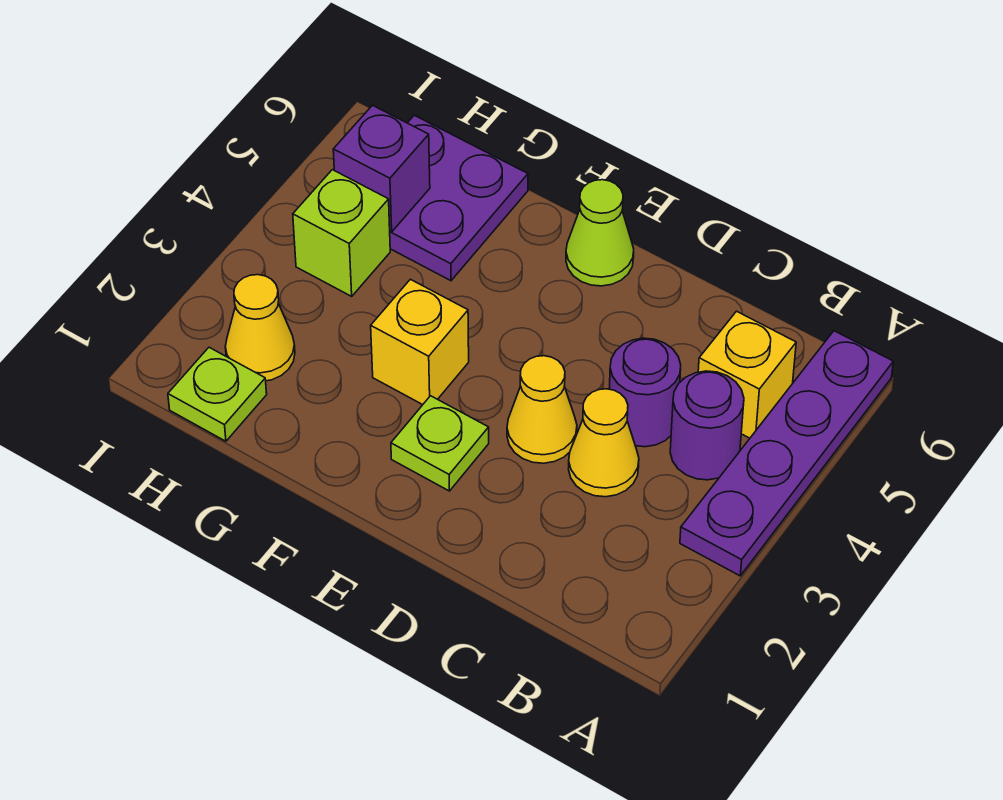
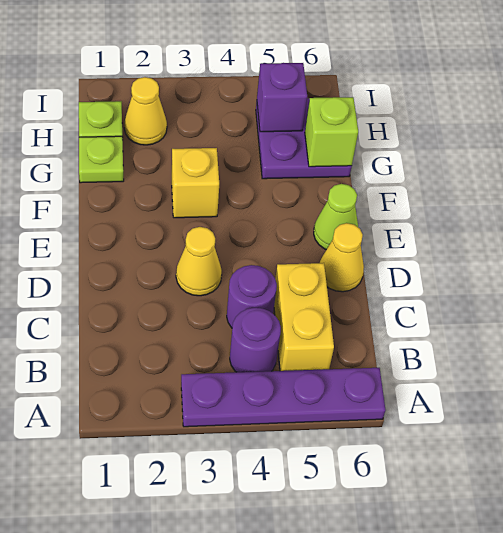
yellow brick B5 level 1 -> yellow brick B5:C5 level 1
yellow cone C3 level 1 -> yellow cone D6 level 1
lime plate E2 level 1 -> lime plate G1 level 1
lime brick H4 level 1 -> lime brick G6 level 2

